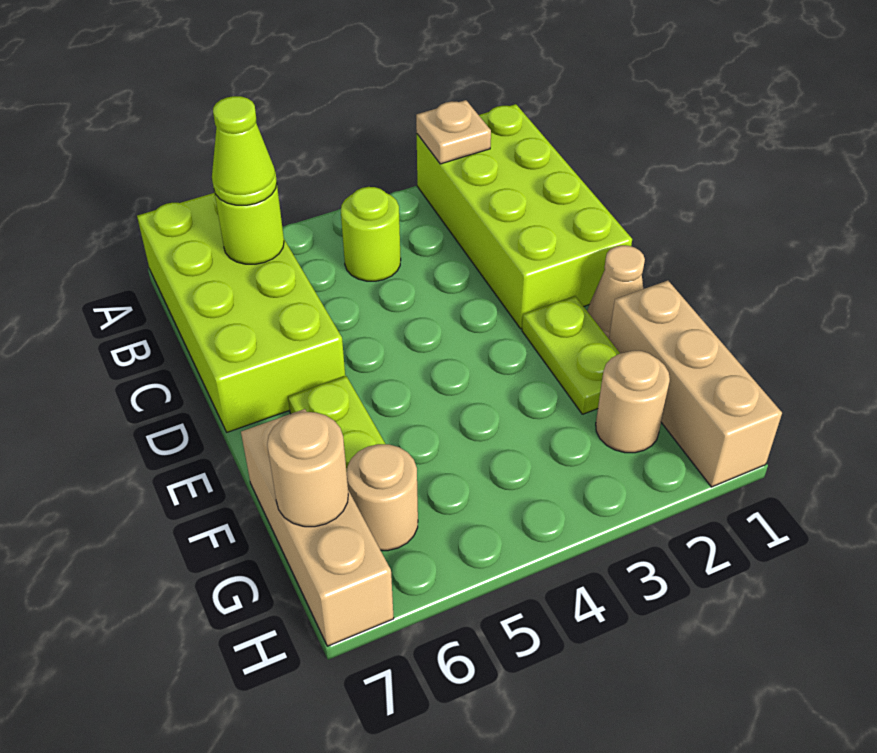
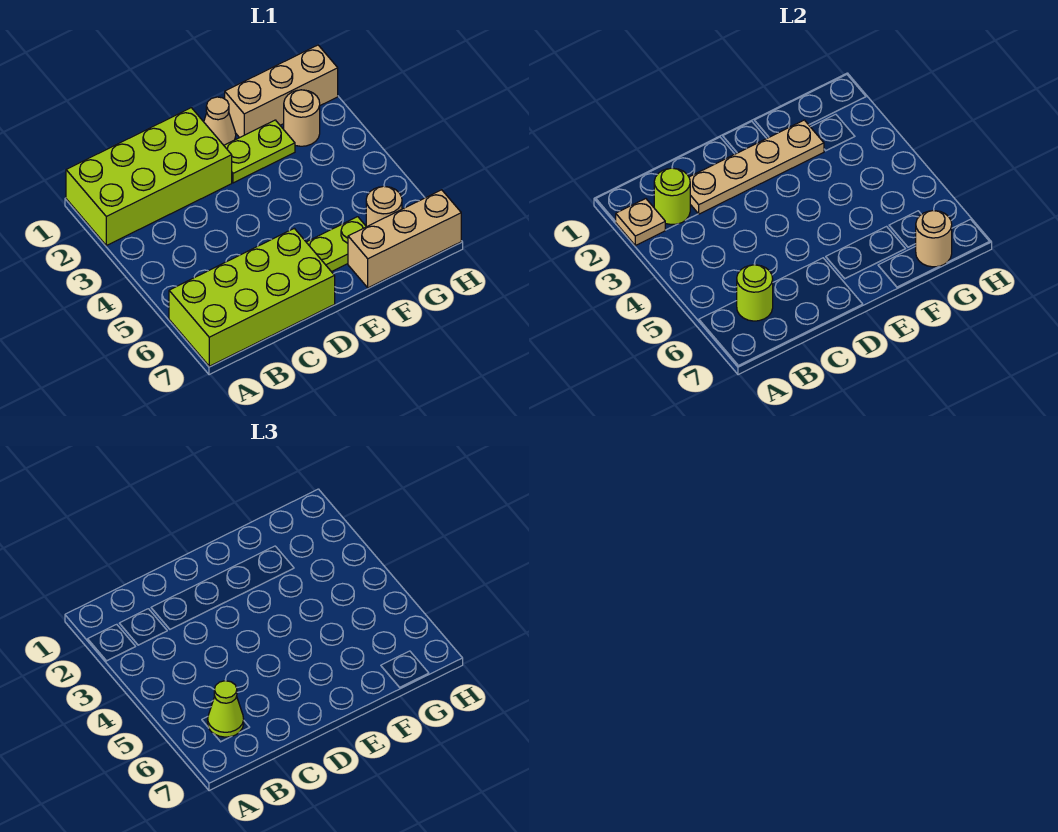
lime round brick B4 level 1 -> lime round brick B2 level 2
none -> tan plate C2:F2 level 2

